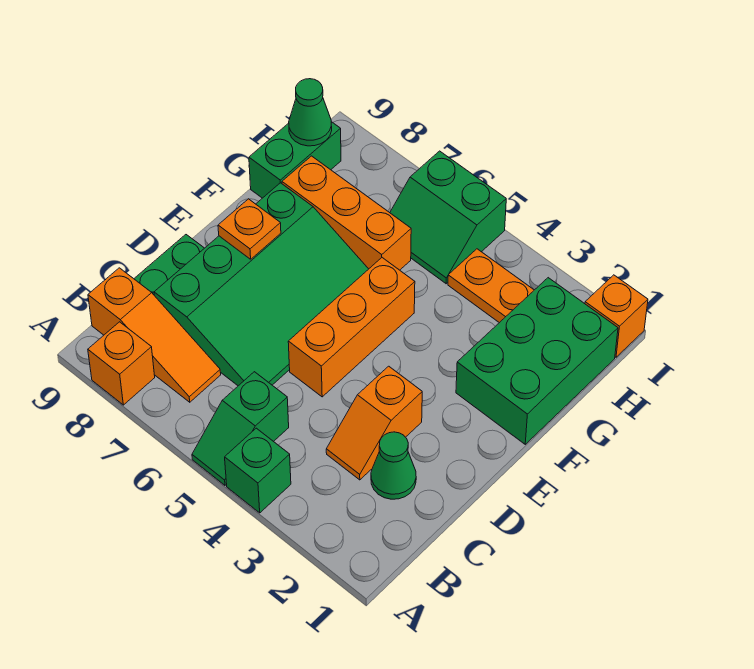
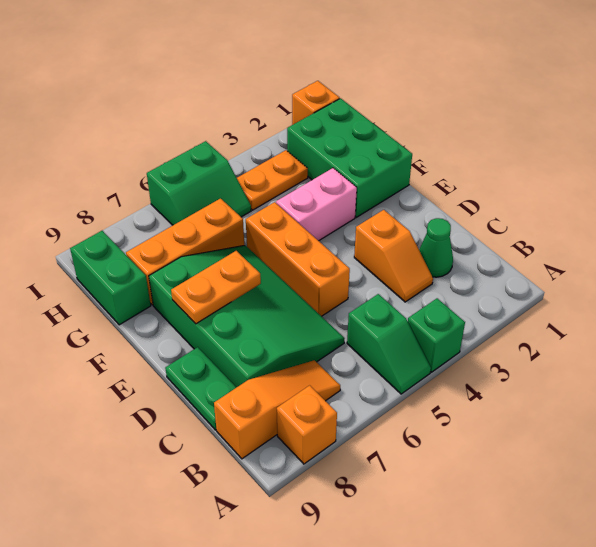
orange plate E8 level 2 -> orange plate E7:E8 level 2
none -> pink brick F3:F4 level 1
green cone H9 level 2 -> none

